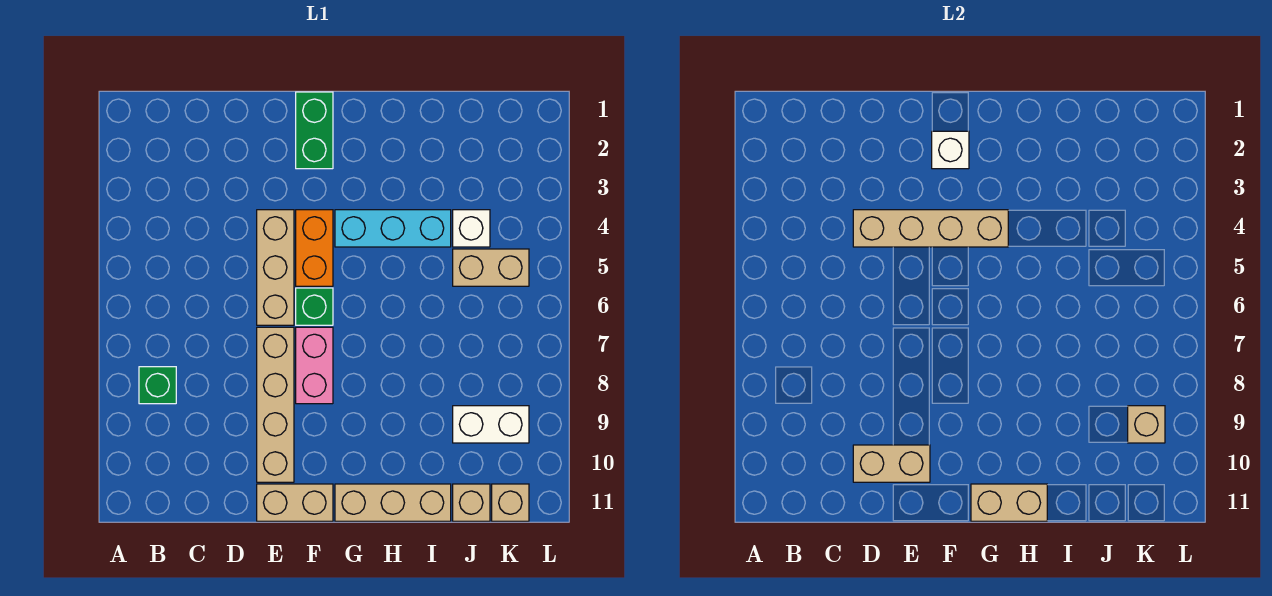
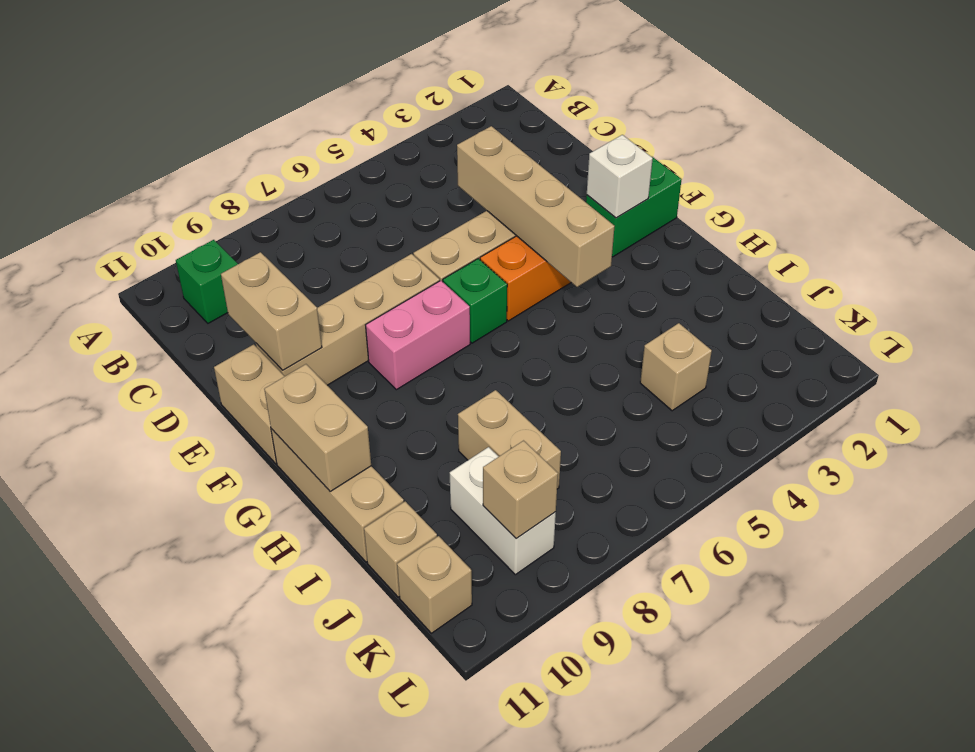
green brick B8 level 1 -> green brick B10 level 1
cyan brick G4:I4 level 1 -> none
white brick J4 level 1 -> tan brick J4 level 1
tan brick J5:K5 level 1 -> tan brick I8:J8 level 1

